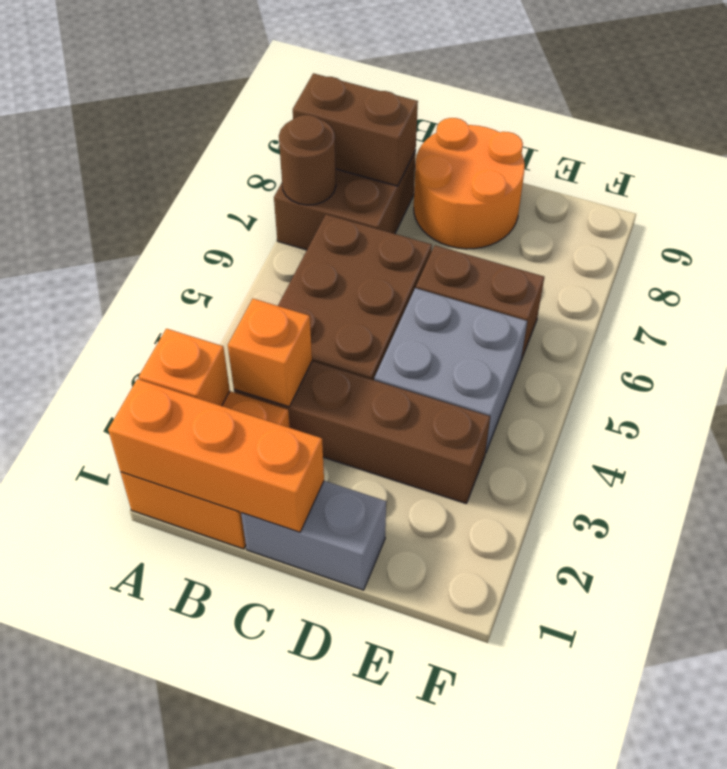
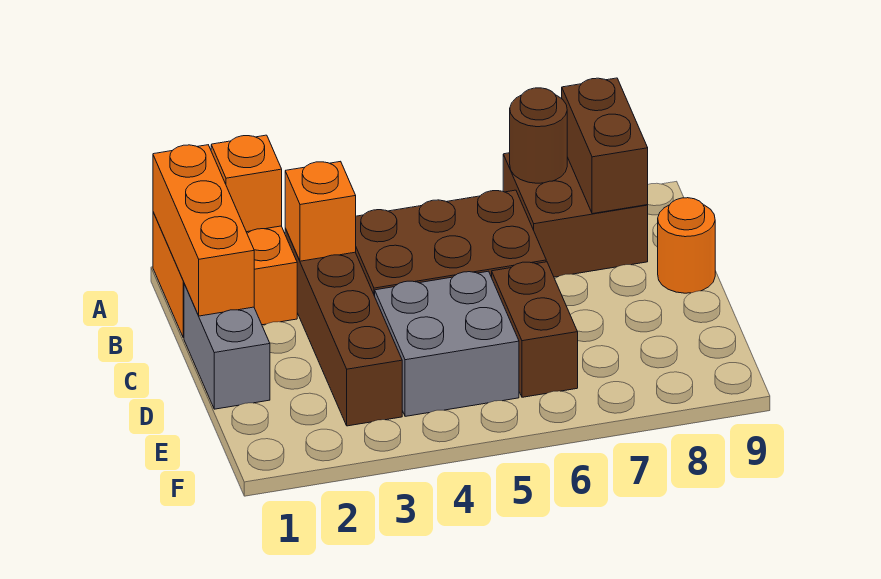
orange round brick C8:D9 level 1 -> orange round brick C9 level 1

